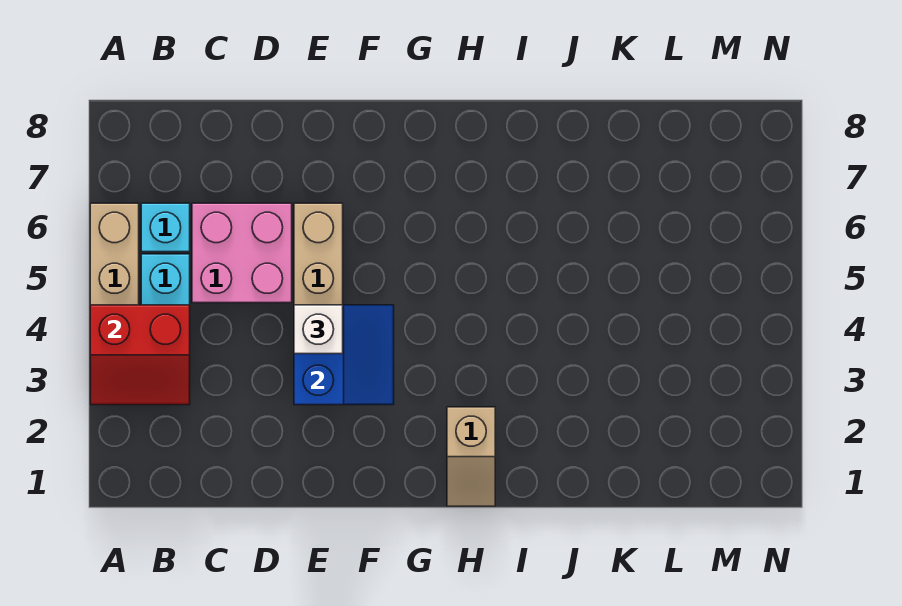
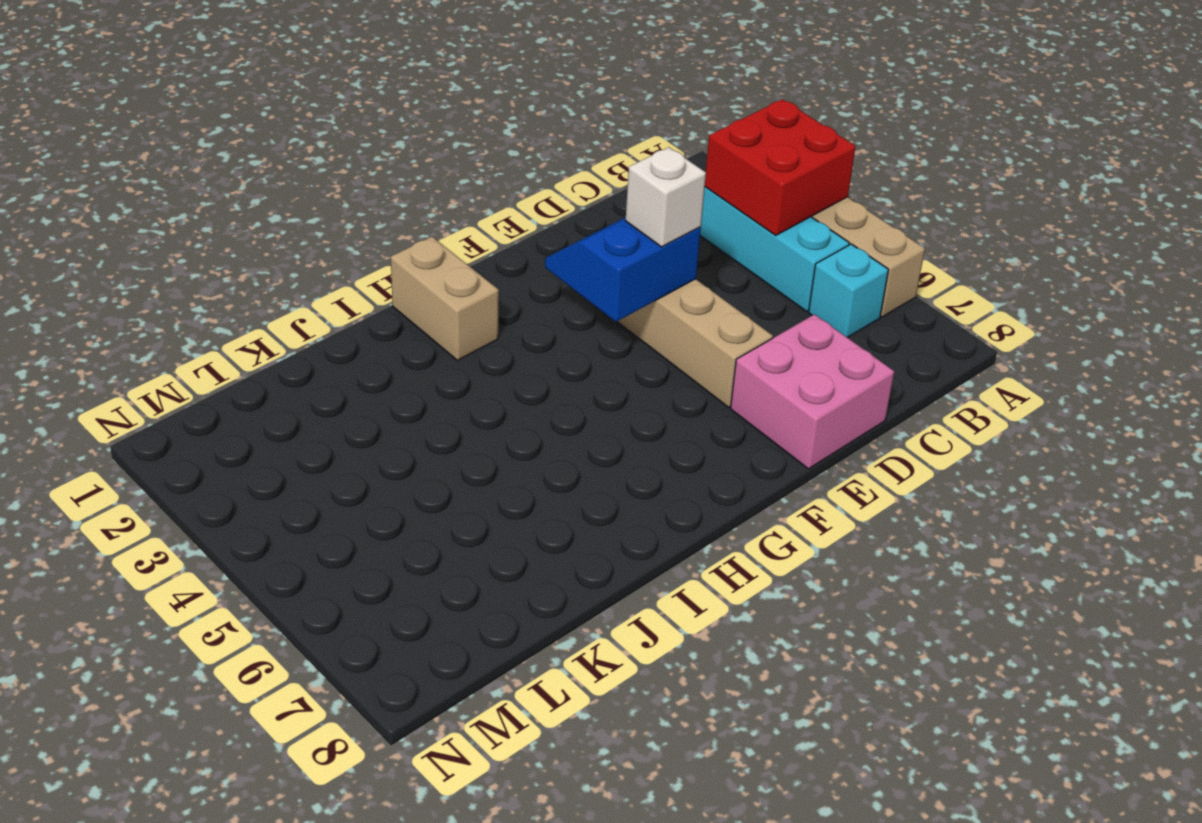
red slope A3:B4 level 2 top 4 -> red brick A3:B4 level 2
pink brick C5:D6 level 1 -> pink brick D7:E8 level 1
blue slope E3:F4 level 2 top E -> blue slope E3:F4 level 2 top 4
tan slope H1:H2 level 1 top 2 -> tan brick H1:H2 level 1

